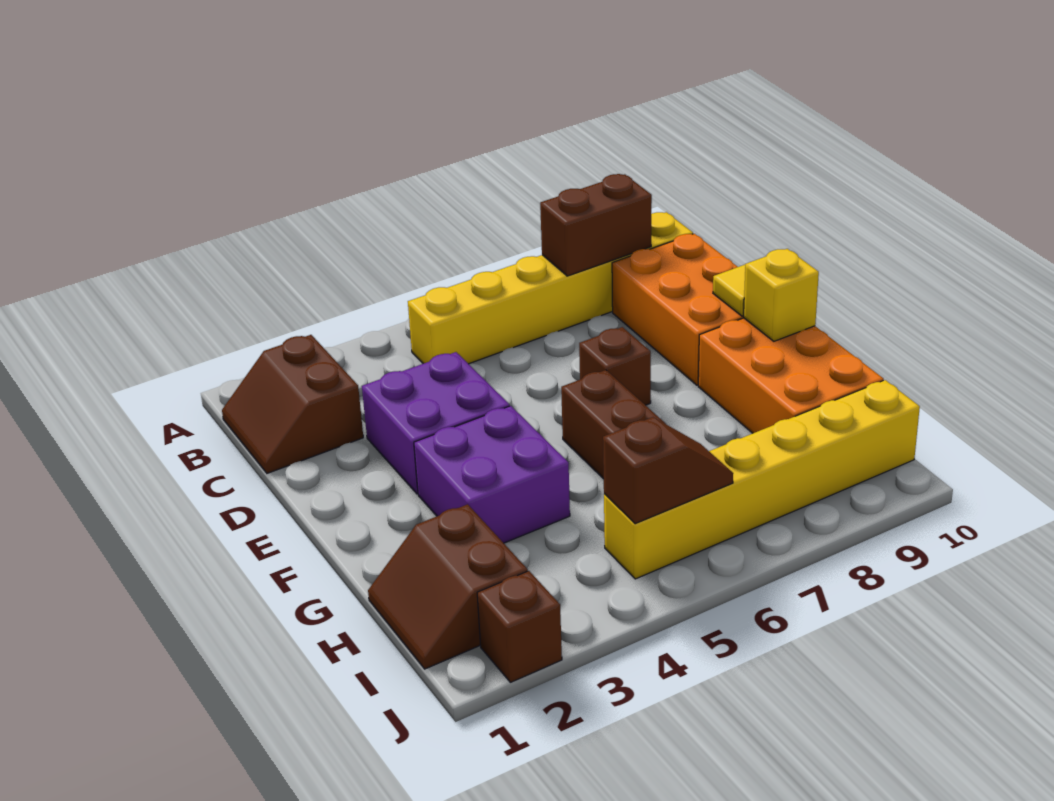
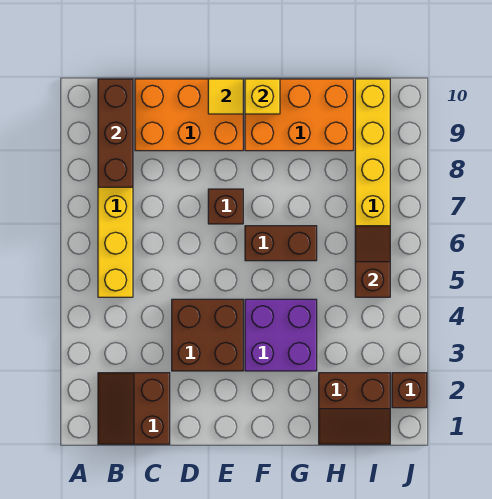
brown slope B1:C2 level 1 top 2 -> brown slope B1:C2 level 1 top C
brown brick B8:B9 level 2 -> brown brick B8:B10 level 2
purple brick D3:E4 level 1 -> brown brick D3:E4 level 1

